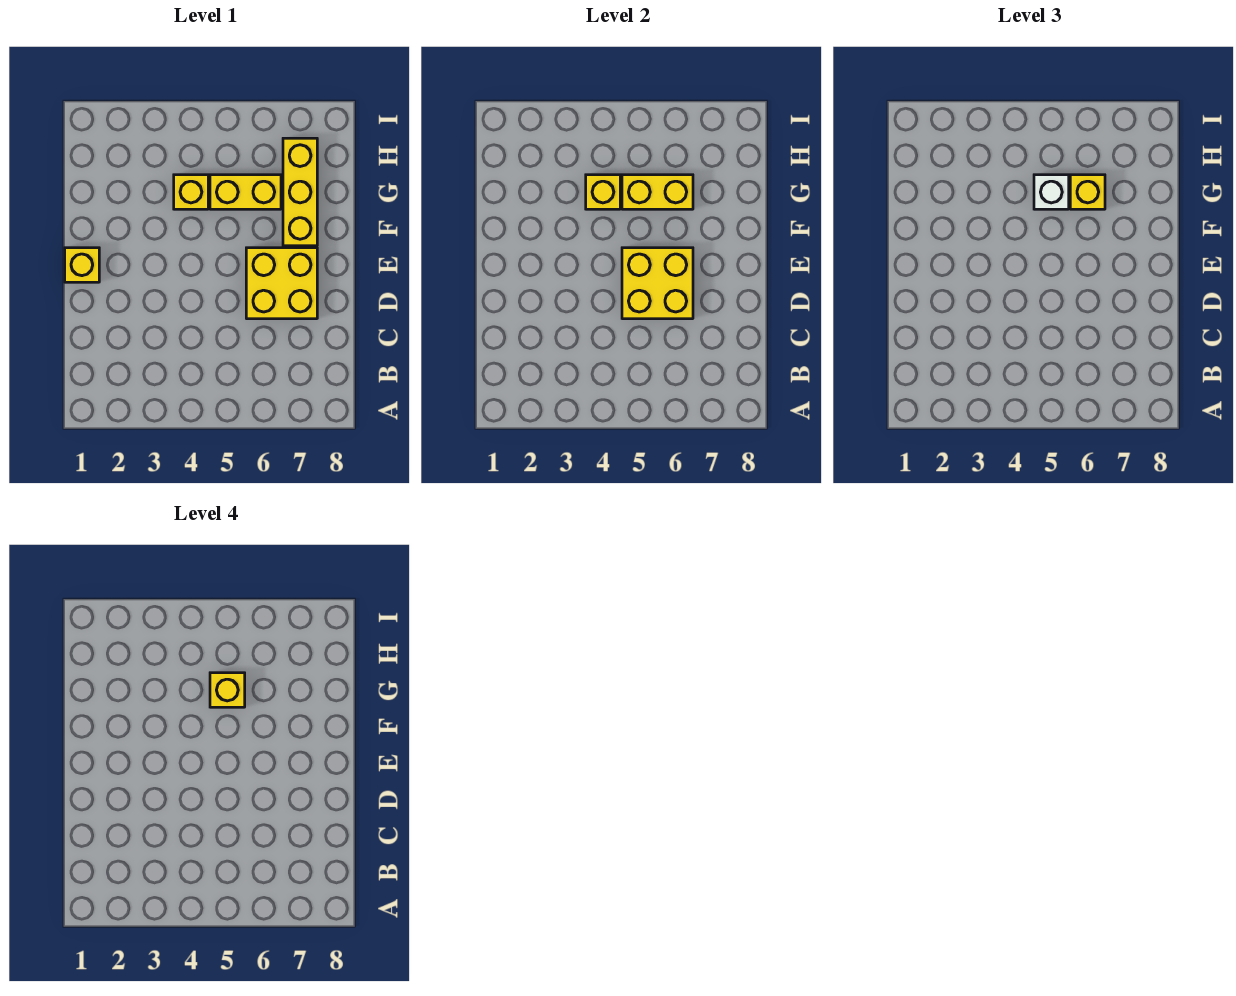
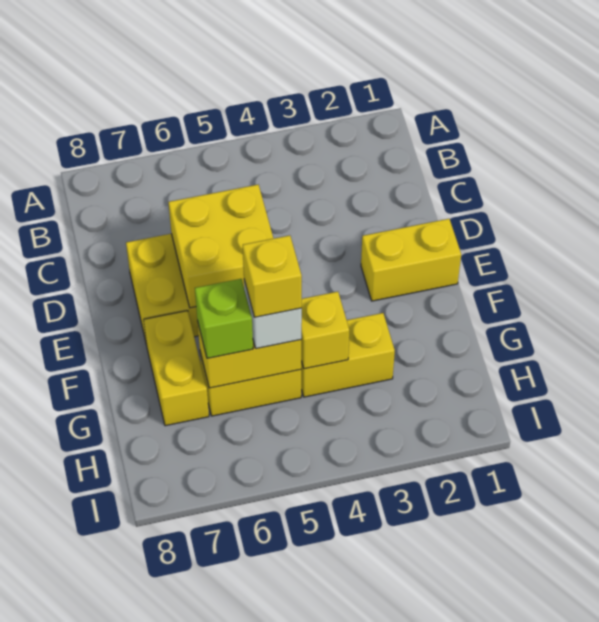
yellow brick E1 level 1 -> yellow brick E1:E2 level 1
yellow brick F7:H7 level 1 -> yellow brick F7:G7 level 1
yellow brick G4 level 1 -> yellow brick G3:G4 level 1
yellow brick G6 level 3 -> lime brick G6 level 3

